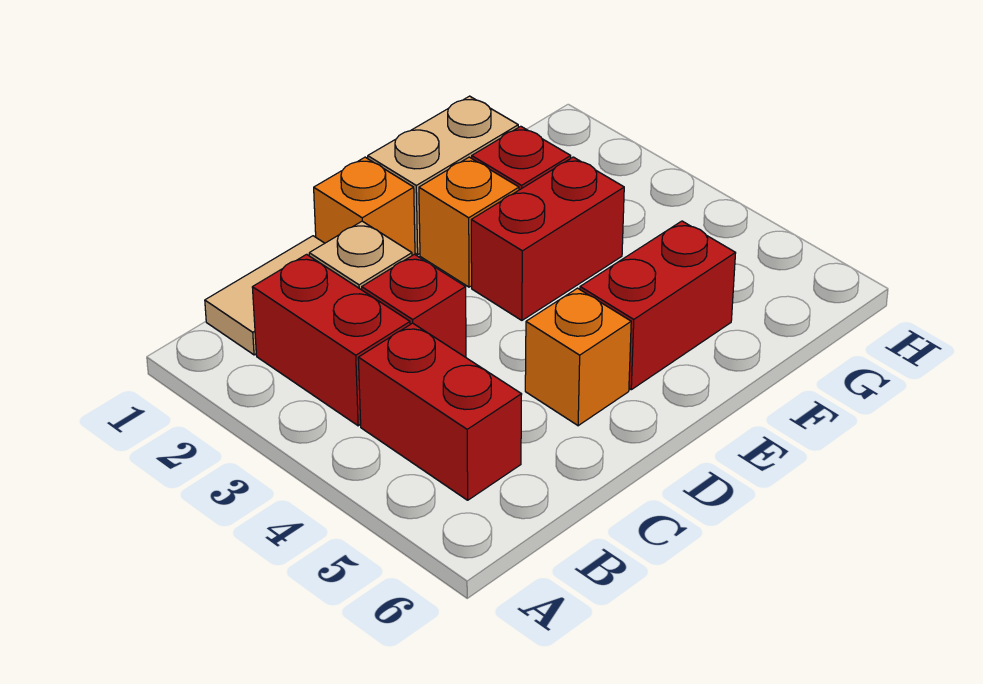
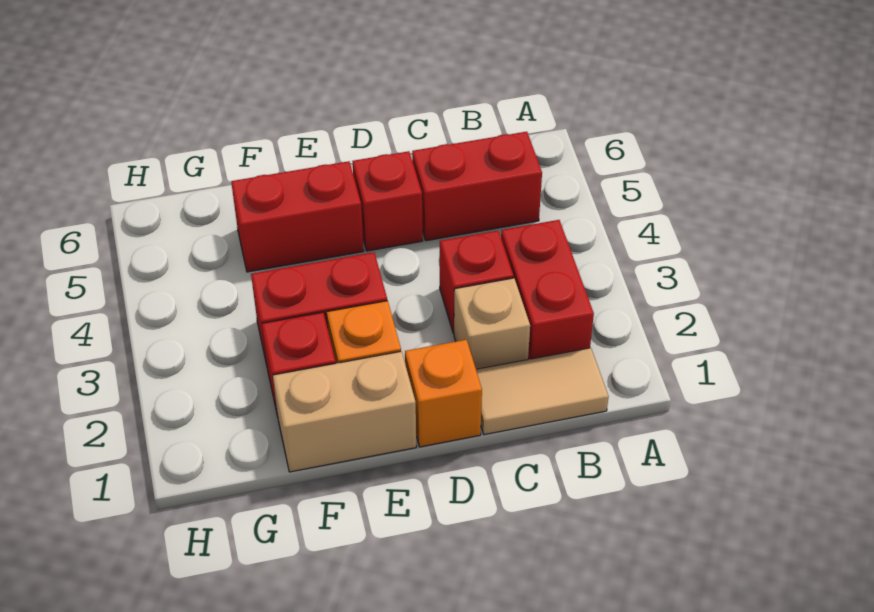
red brick B4:B5 level 1 -> red brick B5:C5 level 1
orange brick D5 level 1 -> red brick D5 level 1

